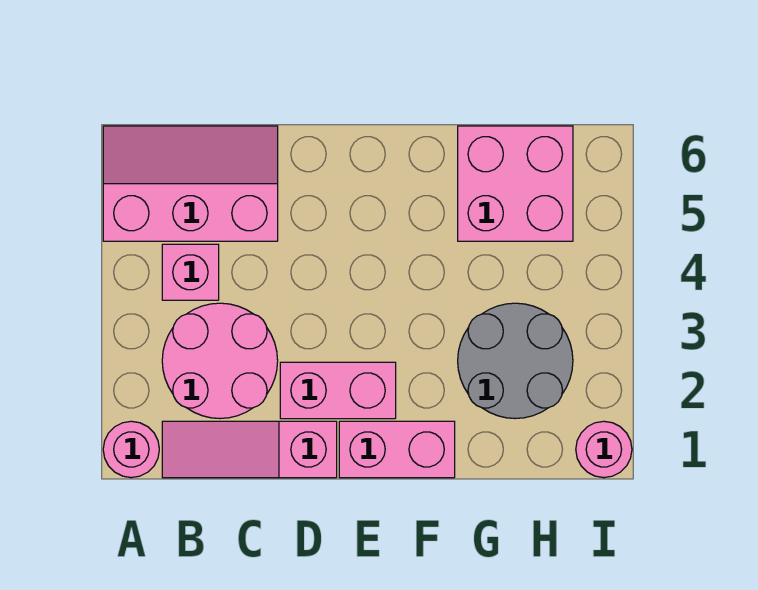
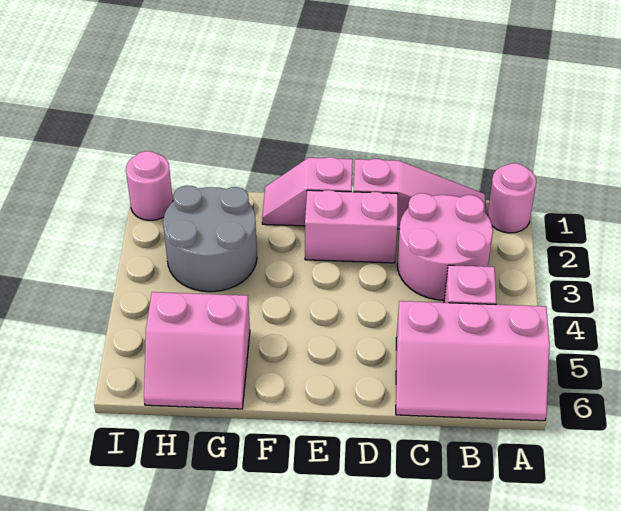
pink brick E1:F1 level 1 -> pink slope E1:F1 level 1 top E
pink brick G5:H6 level 1 -> pink slope G5:H6 level 1 top 5

